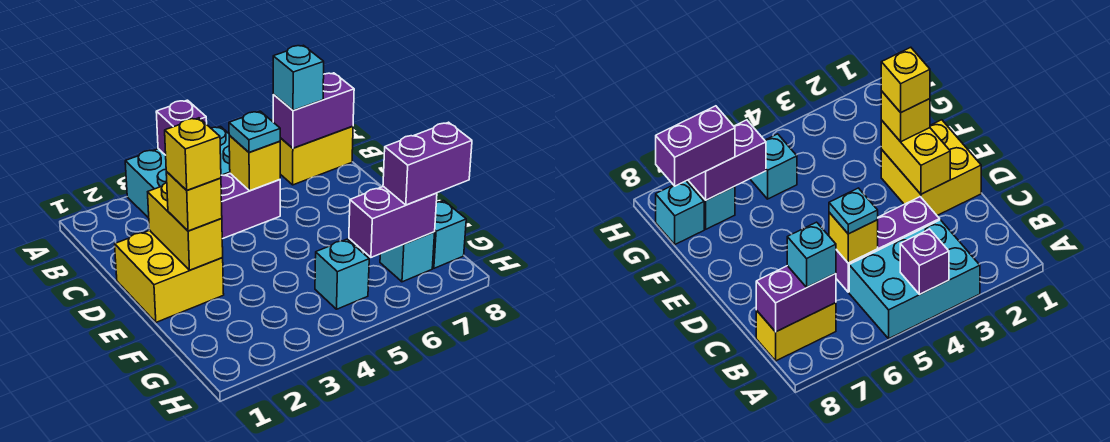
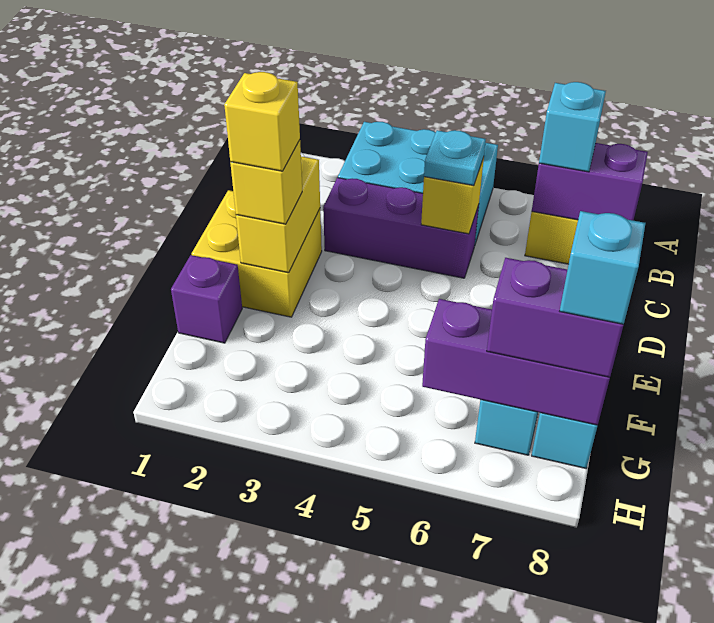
purple brick A4 level 2 -> purple brick F1 level 1
cyan brick G5 level 1 -> cyan brick G8 level 4
purple brick G6:G7 level 2 -> purple brick G6:G8 level 2

